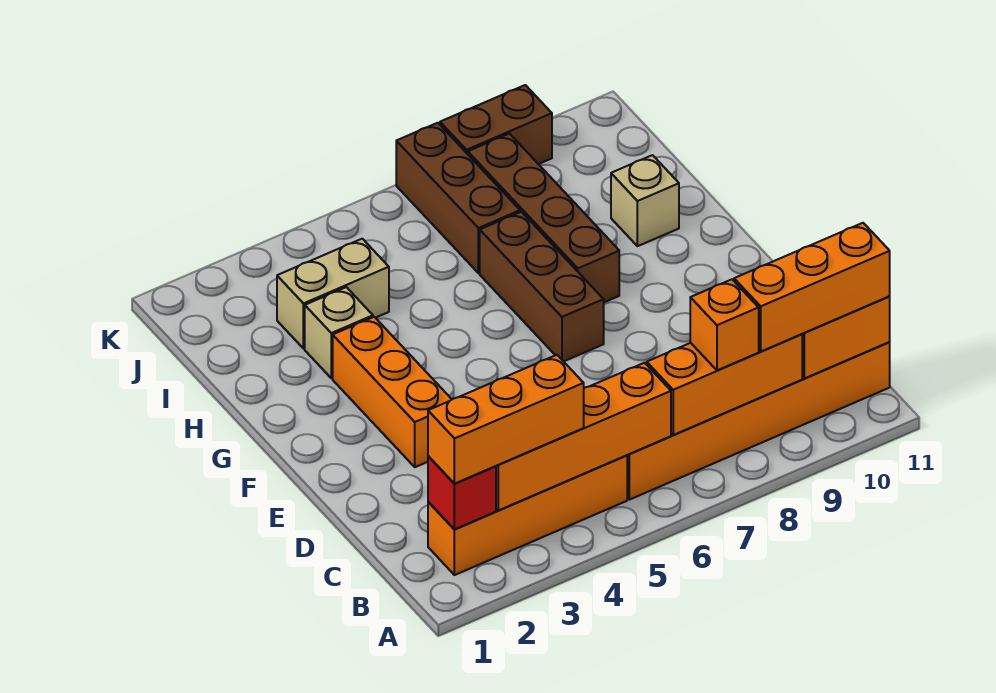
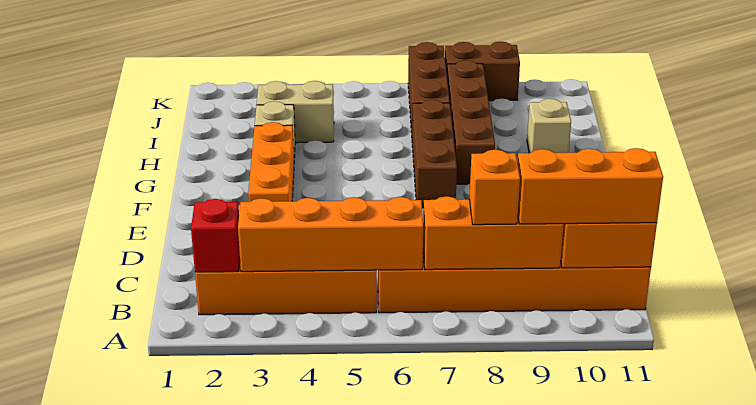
orange brick B2:B4 level 3 -> none

